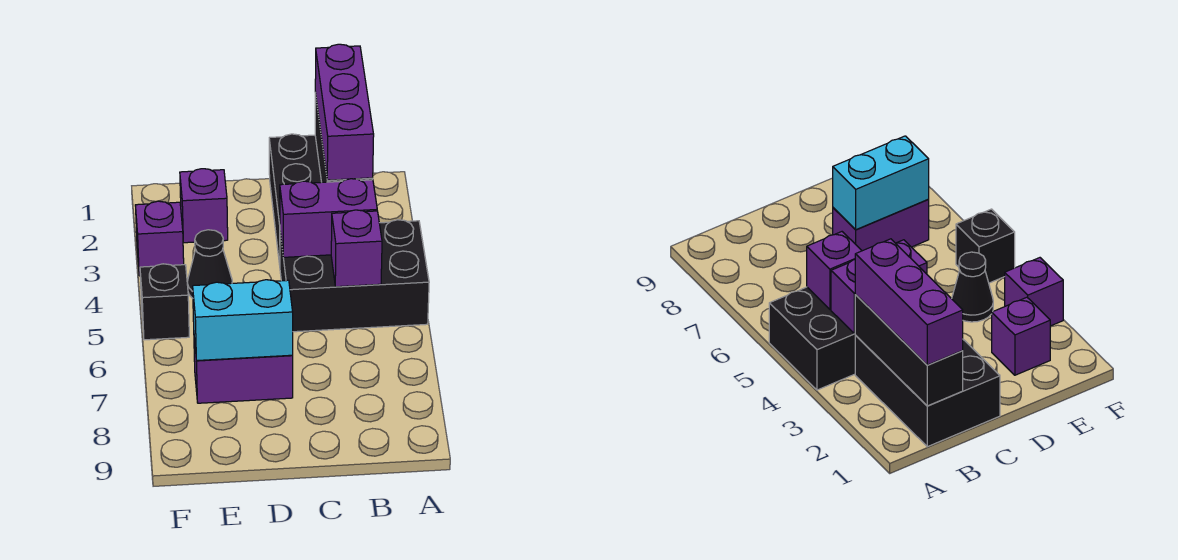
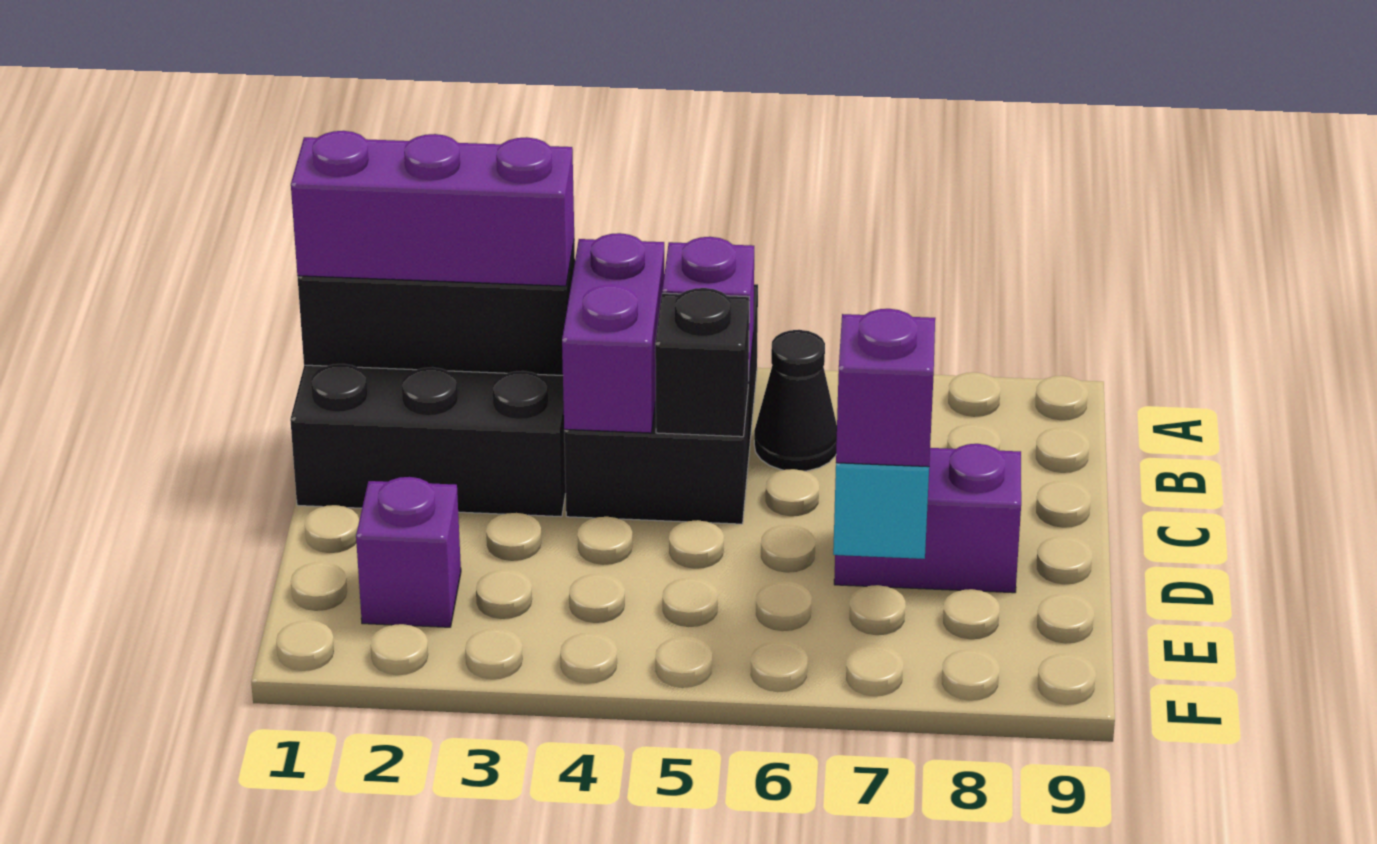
purple brick D7:E7 level 1 -> purple brick D7:D8 level 1
black cone E4 level 1 -> black cone B6 level 1
purple brick F3 level 1 -> purple brick E7 level 3
black brick F5 level 1 -> black brick C5 level 2

